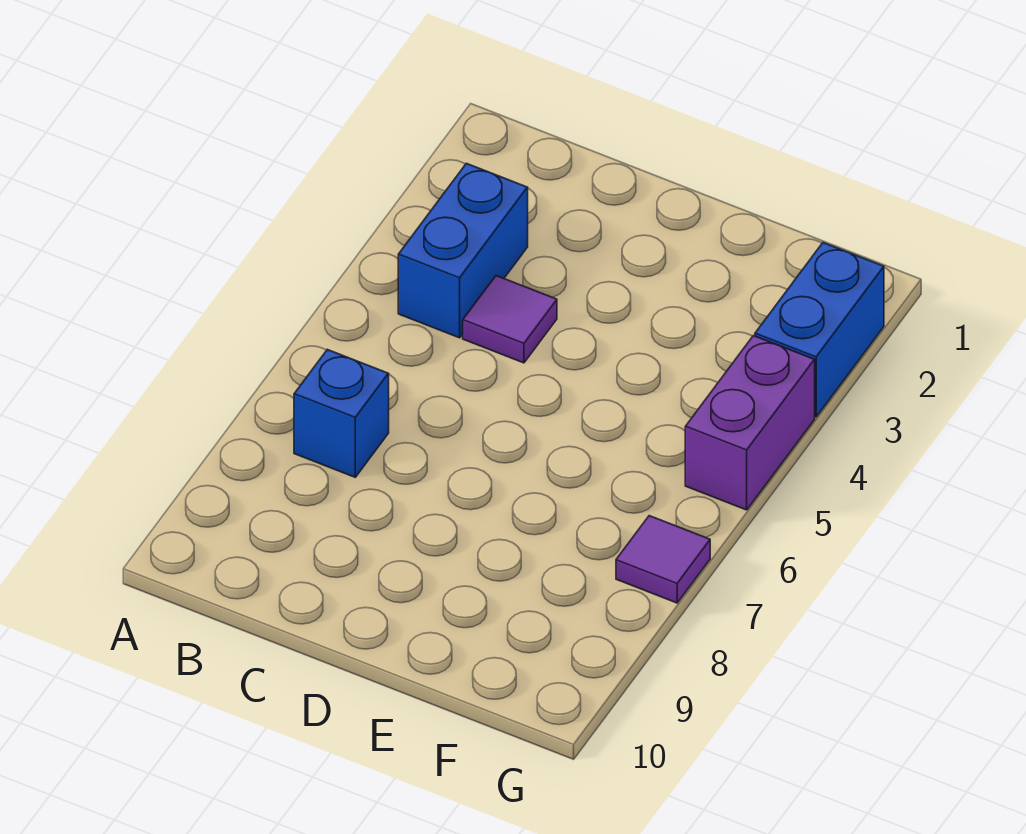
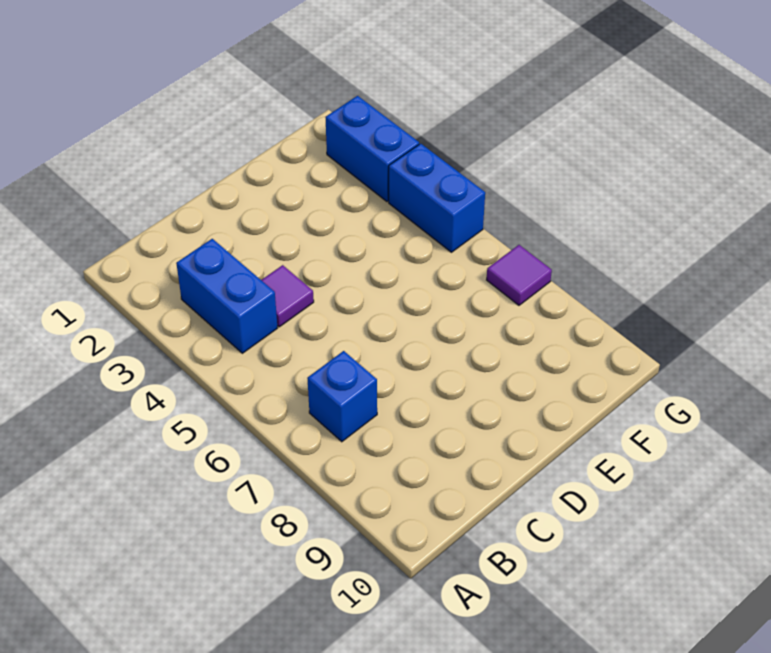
purple brick G4:G5 level 1 -> blue brick G4:G5 level 1

